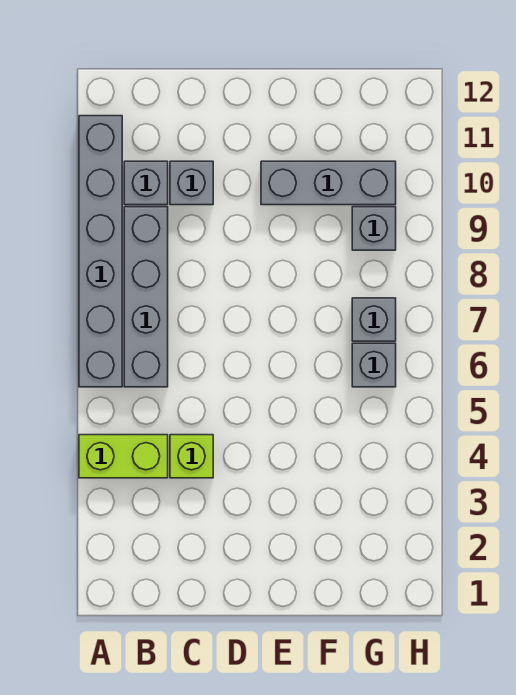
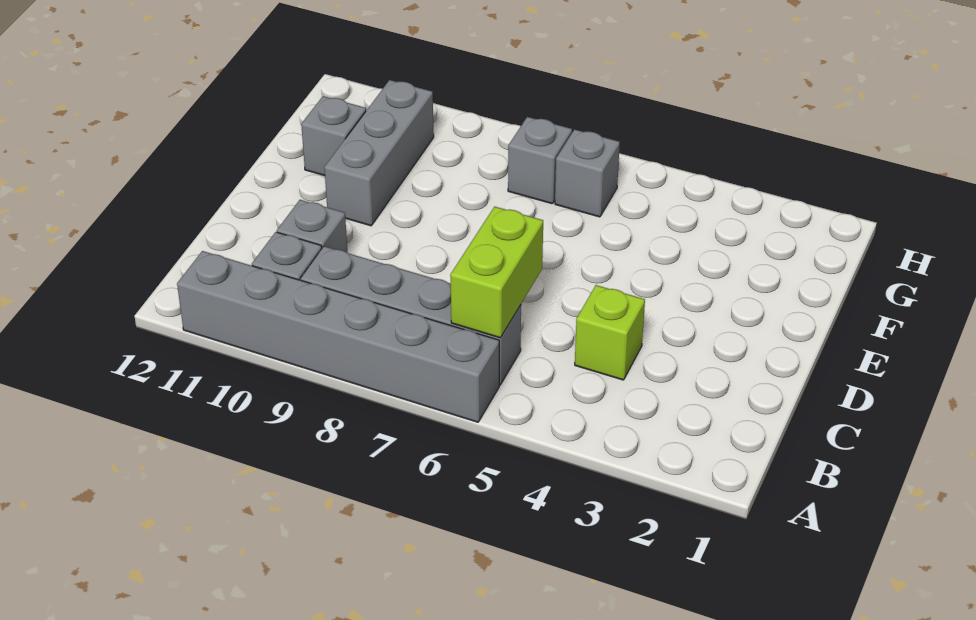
lime brick A4:B4 level 1 -> lime brick B6:C6 level 2
grey brick G9 level 1 -> grey brick F11 level 1

